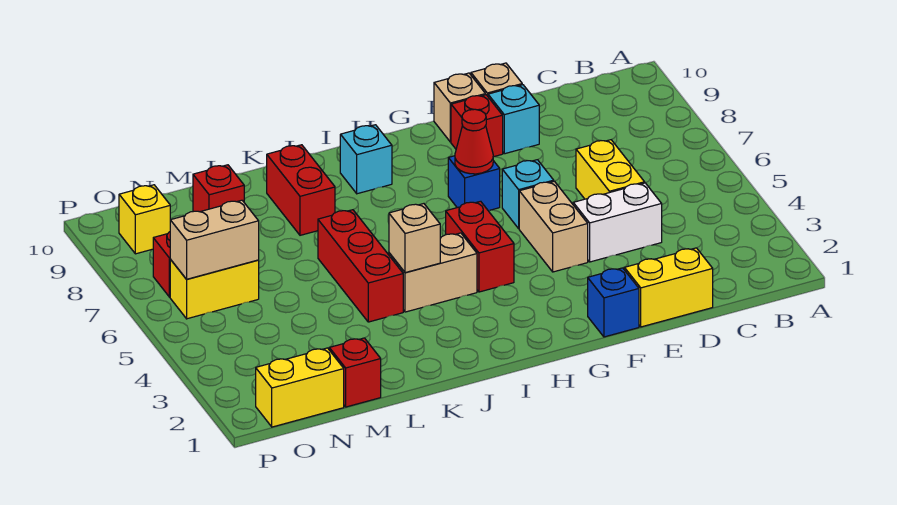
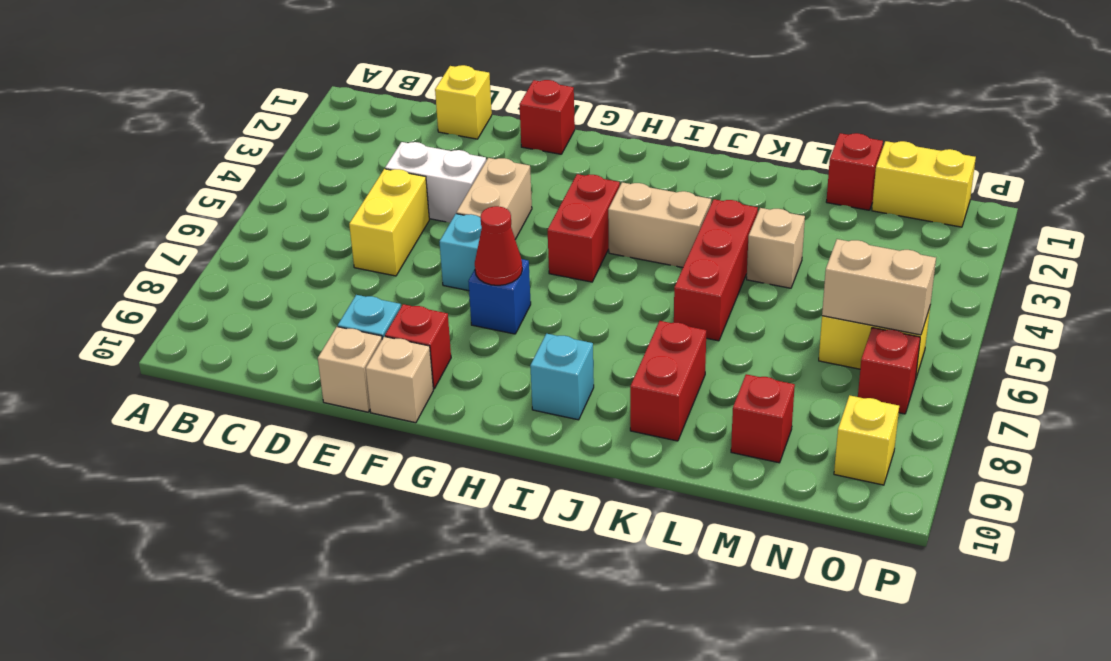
yellow brick D1:E1 level 1 -> yellow brick D1 level 1
blue brick F1 level 1 -> red brick F1 level 1
tan brick J4 level 2 -> tan brick L4 level 1

